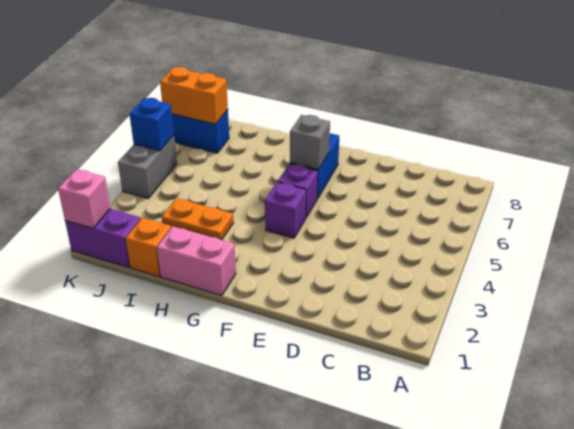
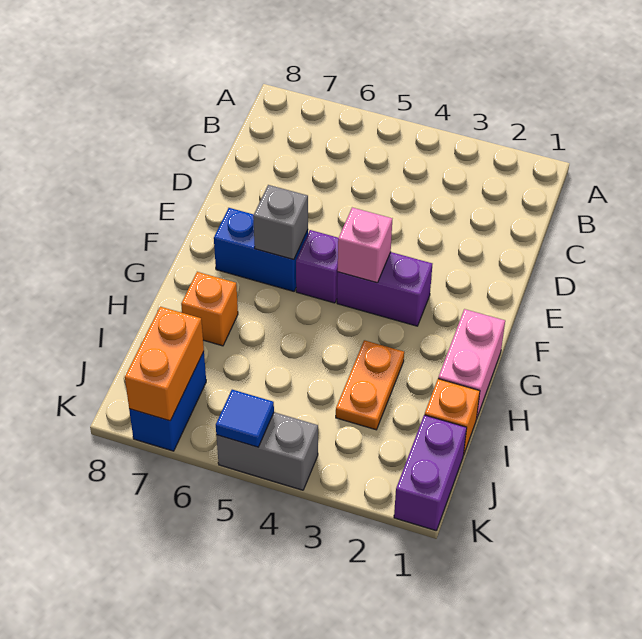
purple brick F4 level 1 -> purple brick F3:F4 level 1
none -> orange brick H7 level 1
pink brick K1 level 2 -> pink brick F4 level 2
blue brick K5 level 2 -> blue tile K5 level 2

